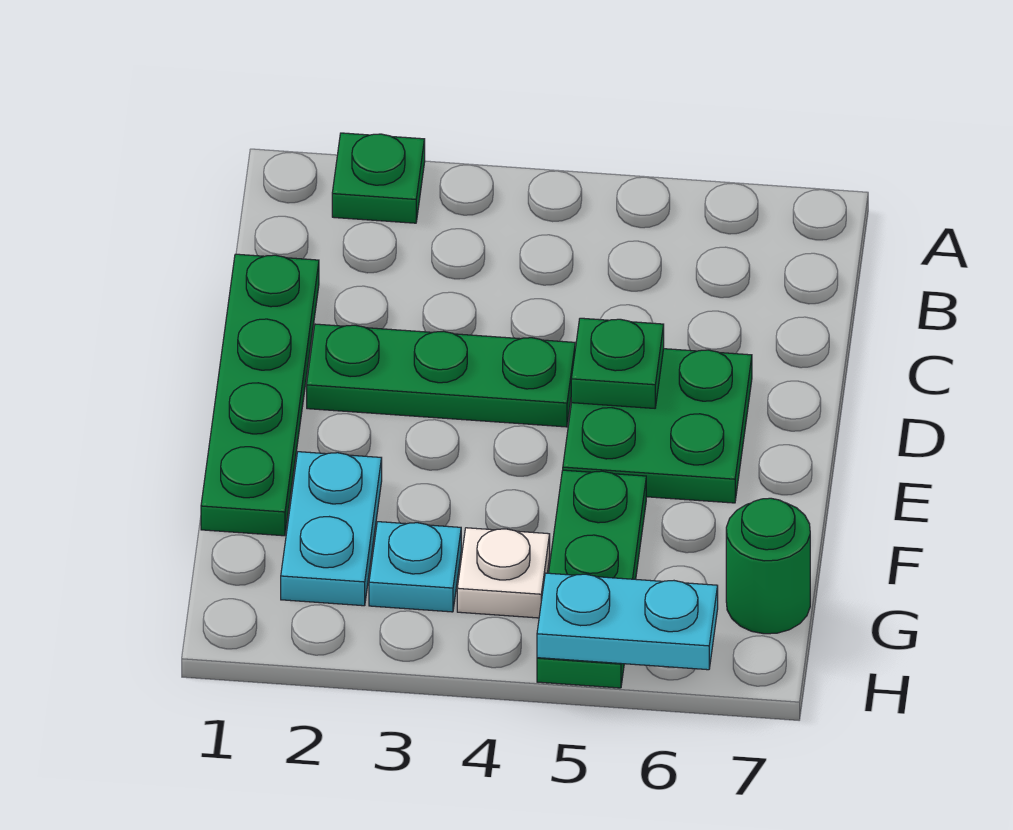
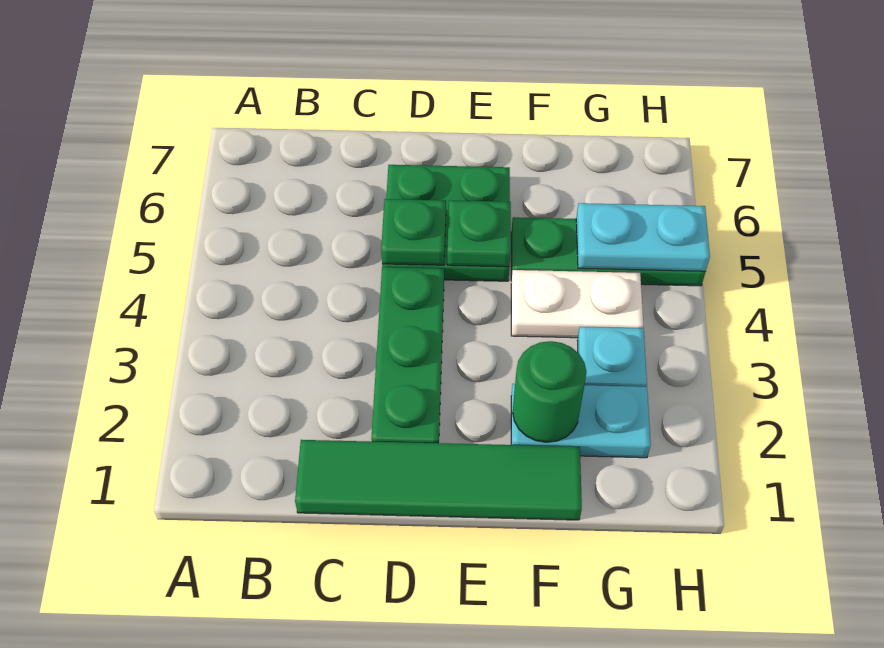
green plate A2 level 1 -> green plate E5 level 2
green plate C1:F1 level 1 -> green tile C1:F1 level 1
white plate G4 level 1 -> white plate F4:G4 level 1
green round brick G7 level 1 -> green round brick F2 level 2
cyan plate H5:H6 level 2 -> cyan plate G5:H5 level 2

